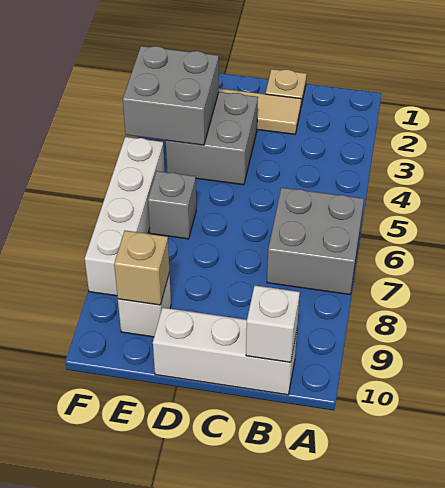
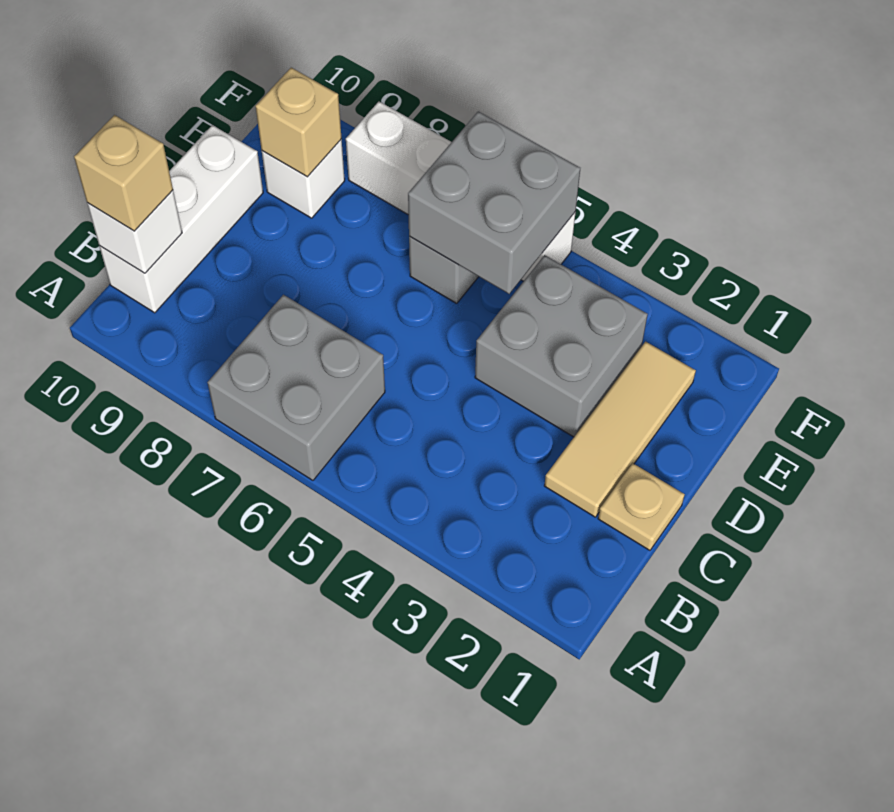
none -> tan brick B10 level 3
grey brick E3:F4 level 2 -> grey brick E5:F6 level 2

